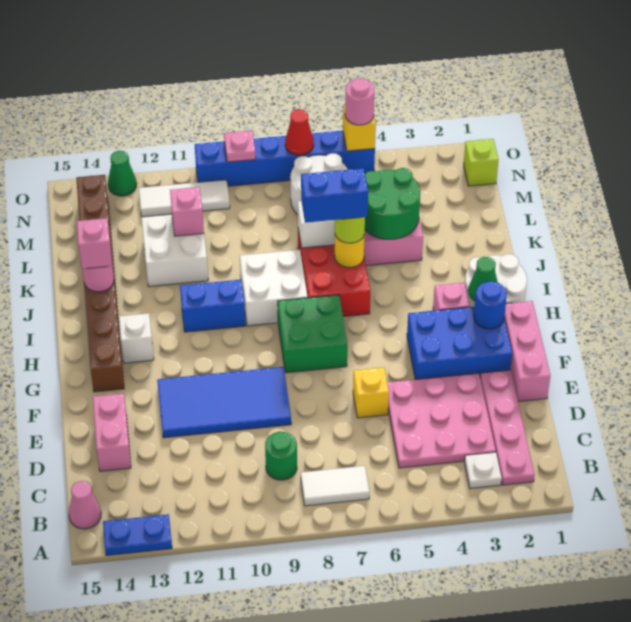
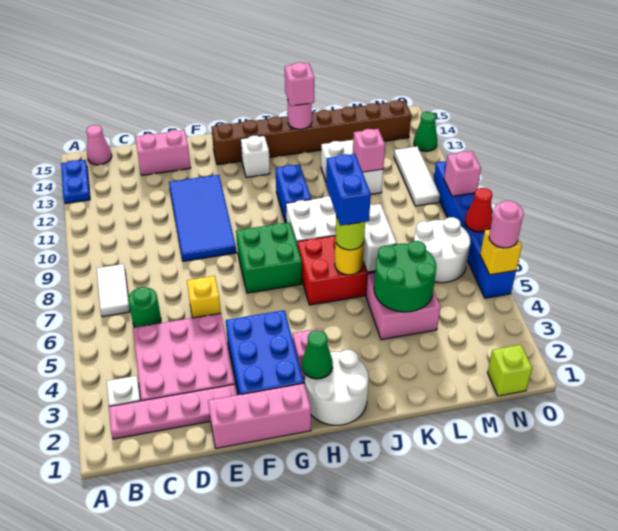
green round brick C9 level 1 -> green round brick C6 level 1
blue round brick G2 level 2 -> none
pink plate O9 level 2 -> pink brick O9 level 2

